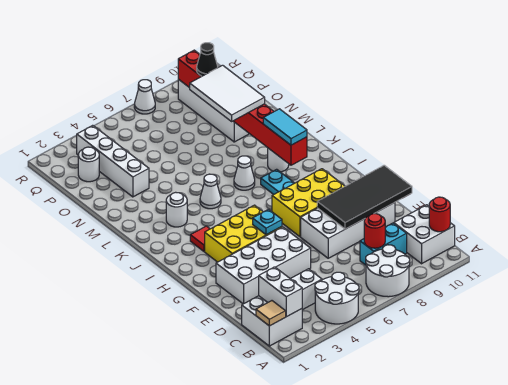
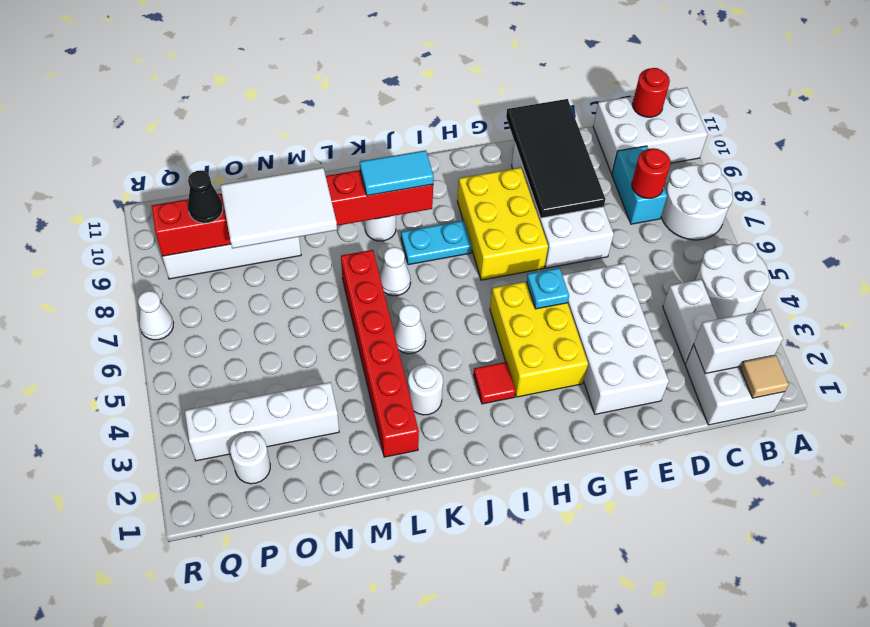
white brick B10:C11 level 1 -> white brick A10:C11 level 1
none -> red brick L2:L7 level 1

